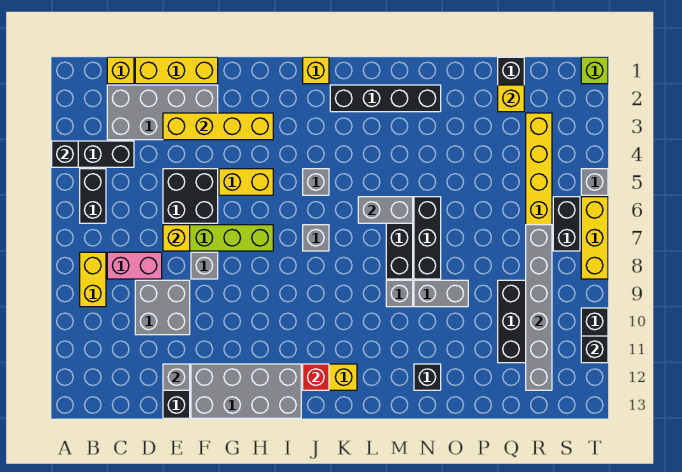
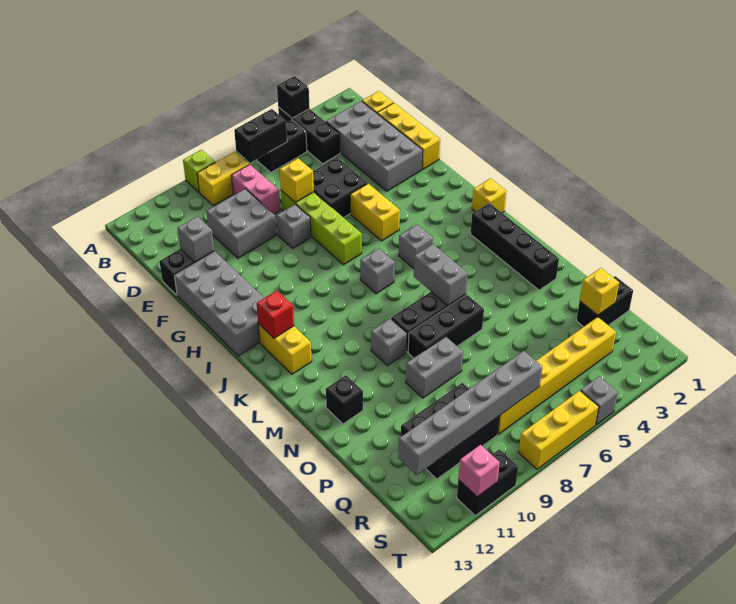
yellow brick E3:H3 level 2 -> none
grey brick N9:O9 level 1 -> grey brick O8:O9 level 1
black brick S6:S7 level 1 -> black brick B6:B7 level 2
lime brick T1 level 1 -> lime brick A9 level 1
black brick T11 level 2 -> pink brick T11 level 2

